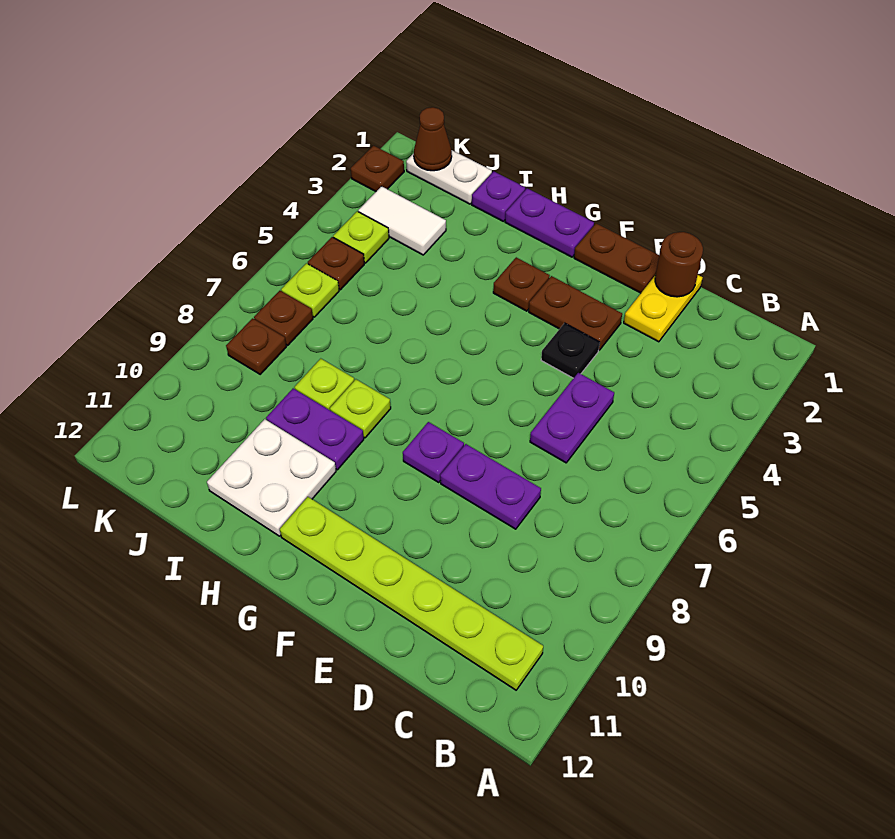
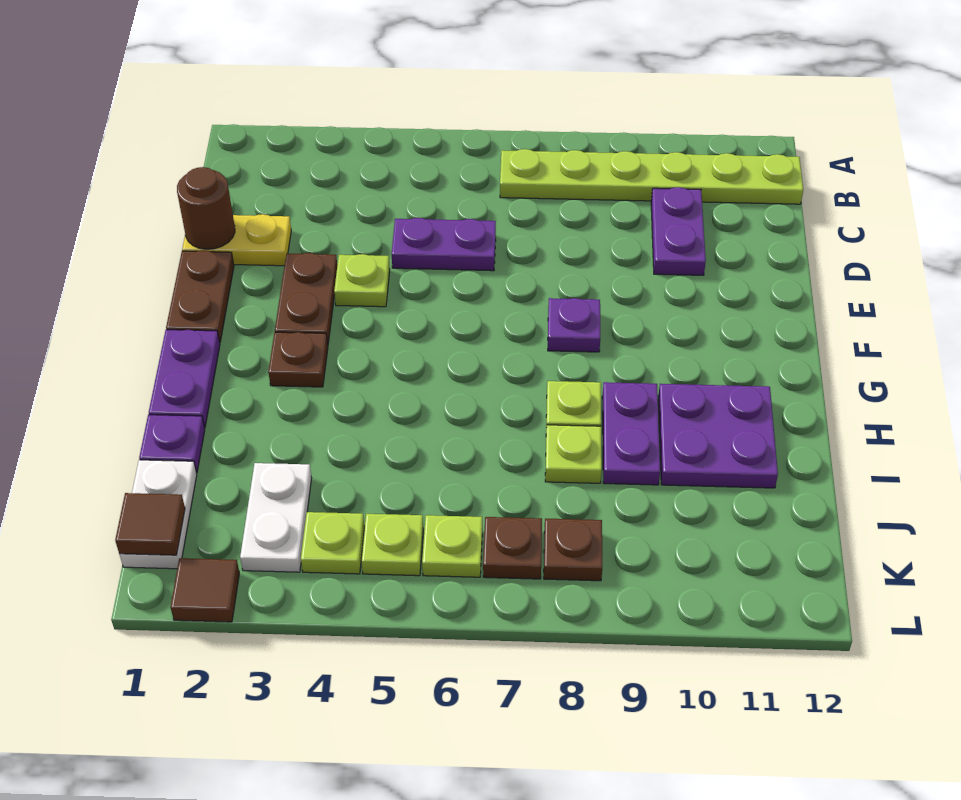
lime plate B11:G11 level 1 -> lime plate B7:B12 level 1
purple plate D8:E8 level 1 -> purple plate C10:D10 level 1
black plate E4 level 1 -> lime plate E4 level 1
white plate H10:I11 level 1 -> purple plate H10:I11 level 1
white tile J3:K3 level 1 -> white plate J3:K3 level 1
brown cone K1 level 2 -> brown tile K1 level 2
brown plate K5 level 1 -> lime plate K5 level 1
brown plate L2 level 1 -> brown tile L2 level 1

